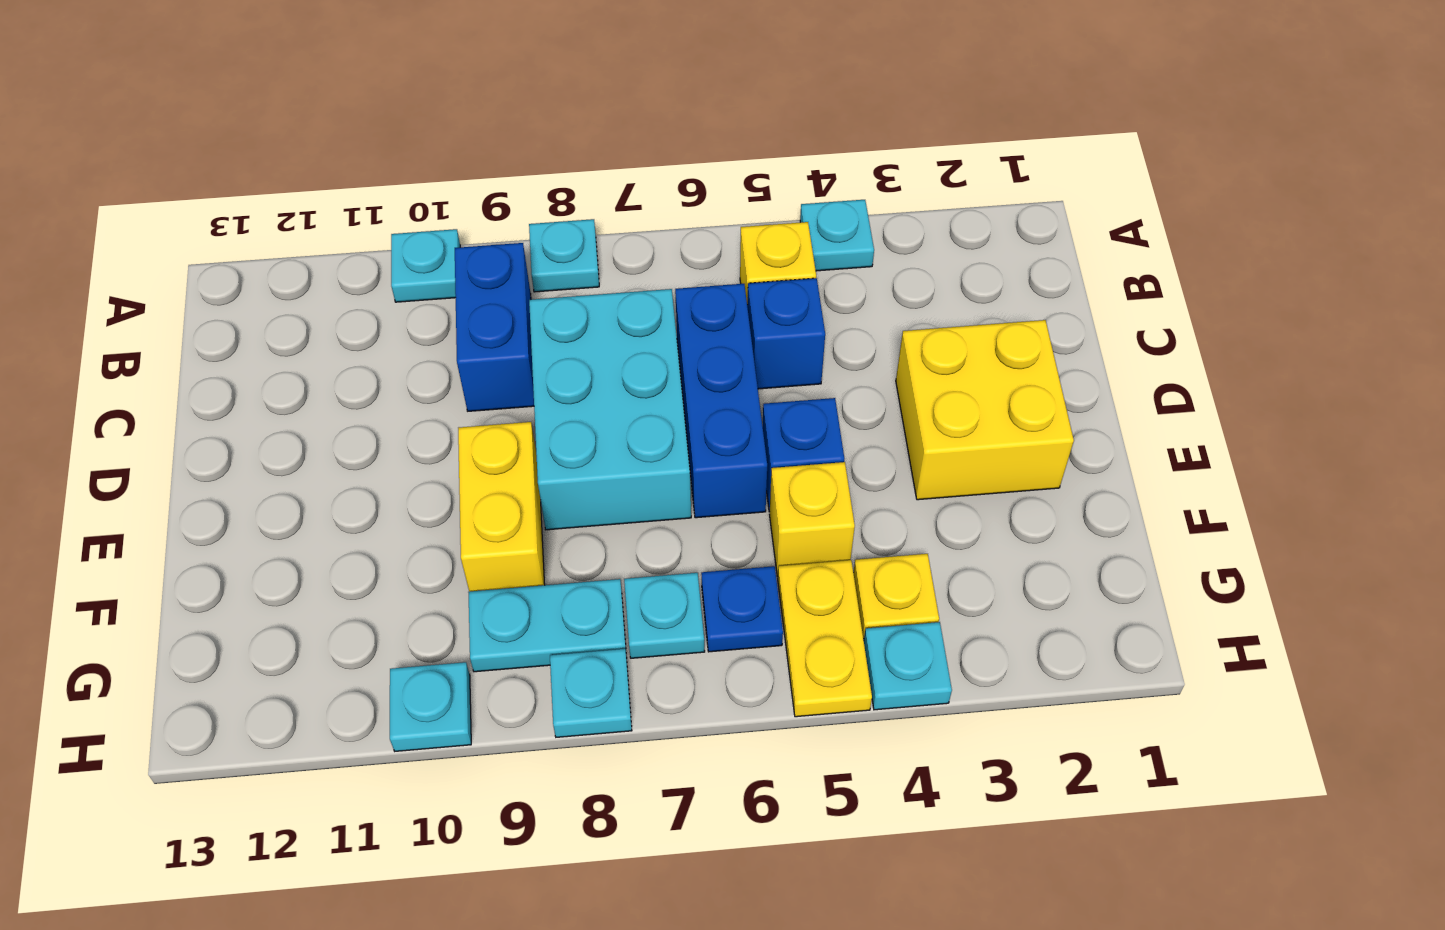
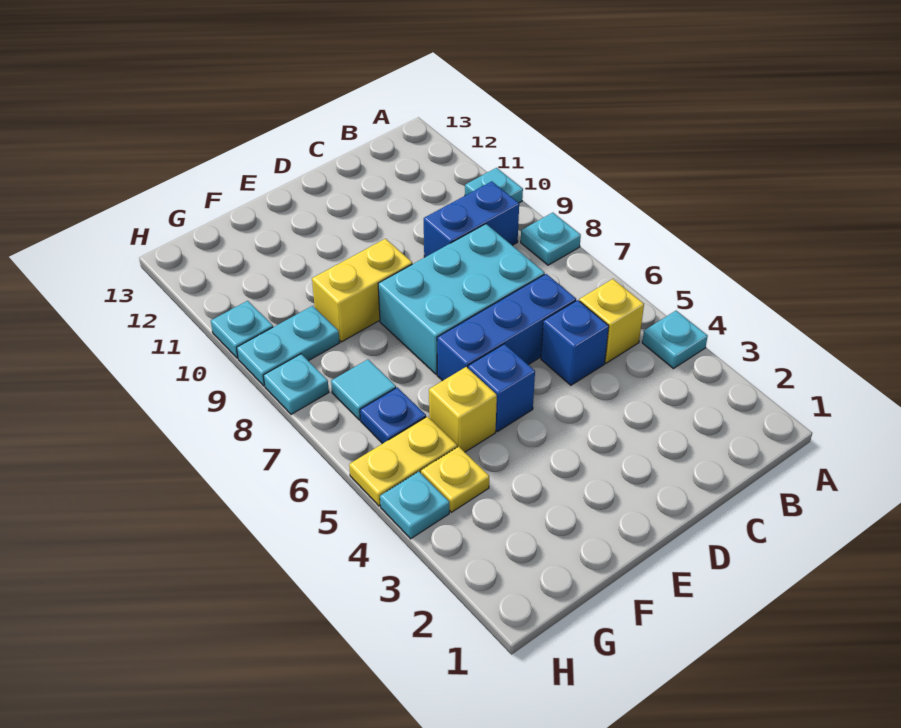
yellow brick D2:E3 level 1 -> none
cyan plate G7 level 1 -> cyan tile G7 level 1
cyan plate G8:G9 level 1 -> cyan plate G9:H9 level 1

